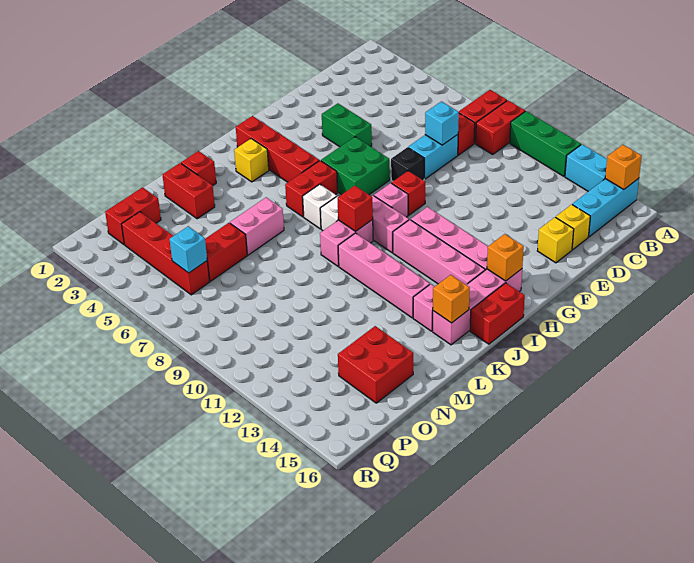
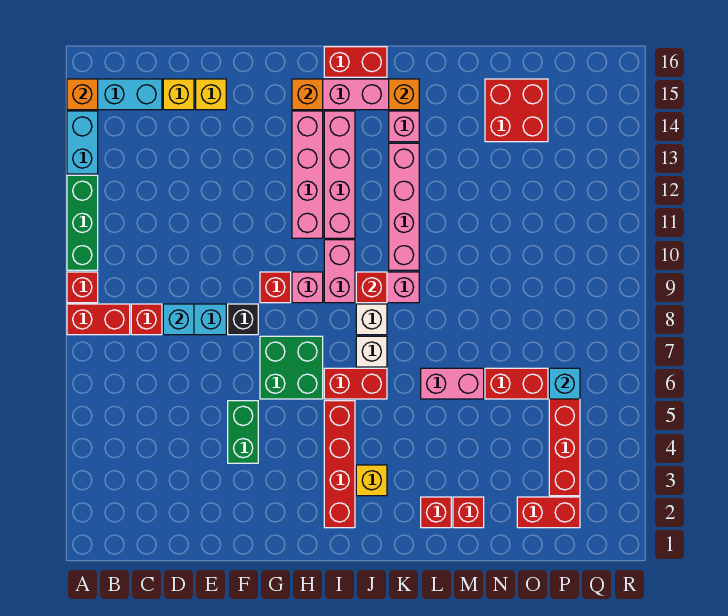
red brick A9:B9 level 1 -> red brick A9 level 1
red brick M2:M3 level 1 -> red brick M2 level 1

